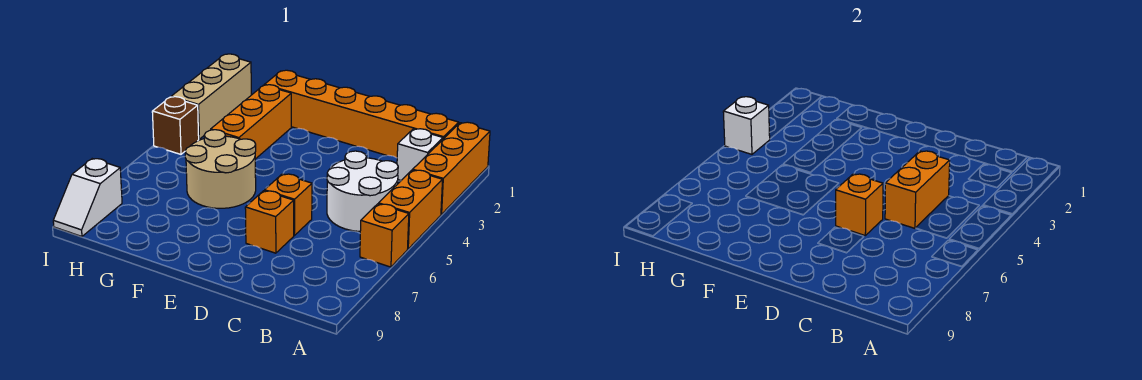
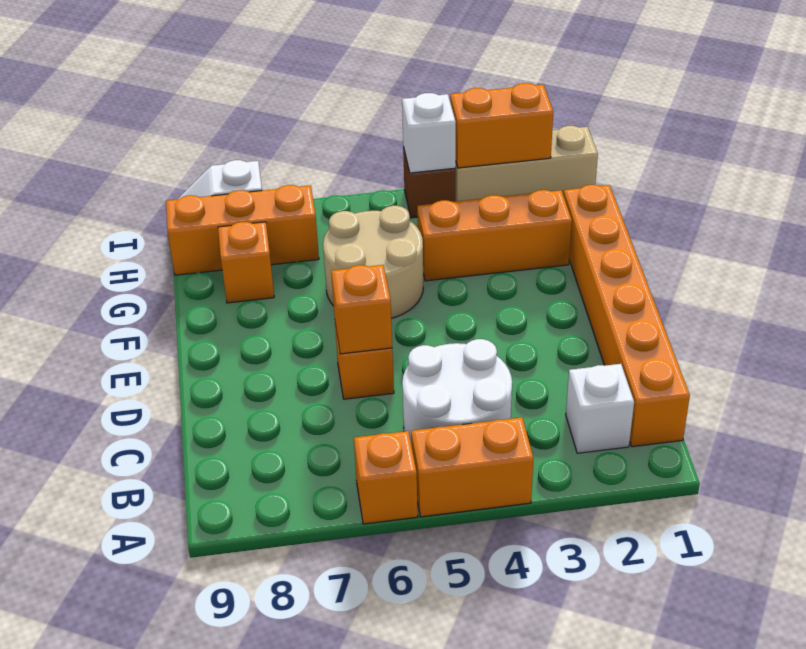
orange brick A1:A3 level 1 -> orange brick H7:H9 level 1
orange brick C4:C5 level 2 -> orange brick I2:I3 level 2
orange brick D7 level 1 -> orange brick G8 level 1

